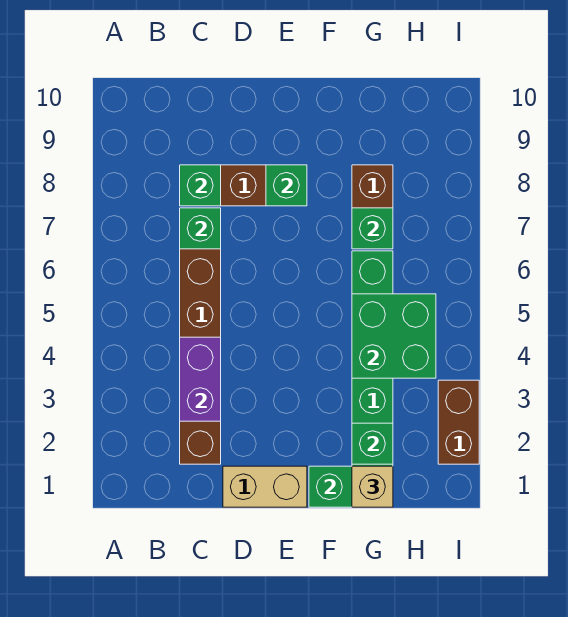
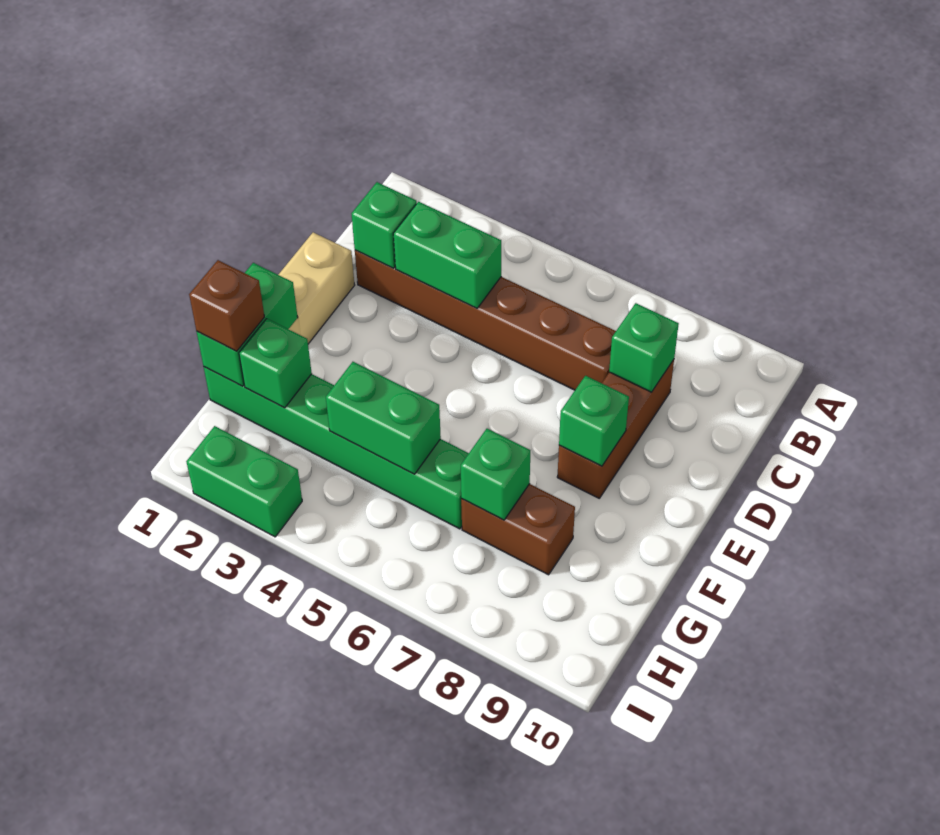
purple brick C3:C4 level 2 -> green brick C3:C4 level 2
green brick C7 level 2 -> green brick C2 level 2
tan brick G1 level 3 -> brown brick G1 level 3
green brick G4:H5 level 2 -> green brick G4:G5 level 2
brown brick I2:I3 level 1 -> green brick I2:I3 level 1

